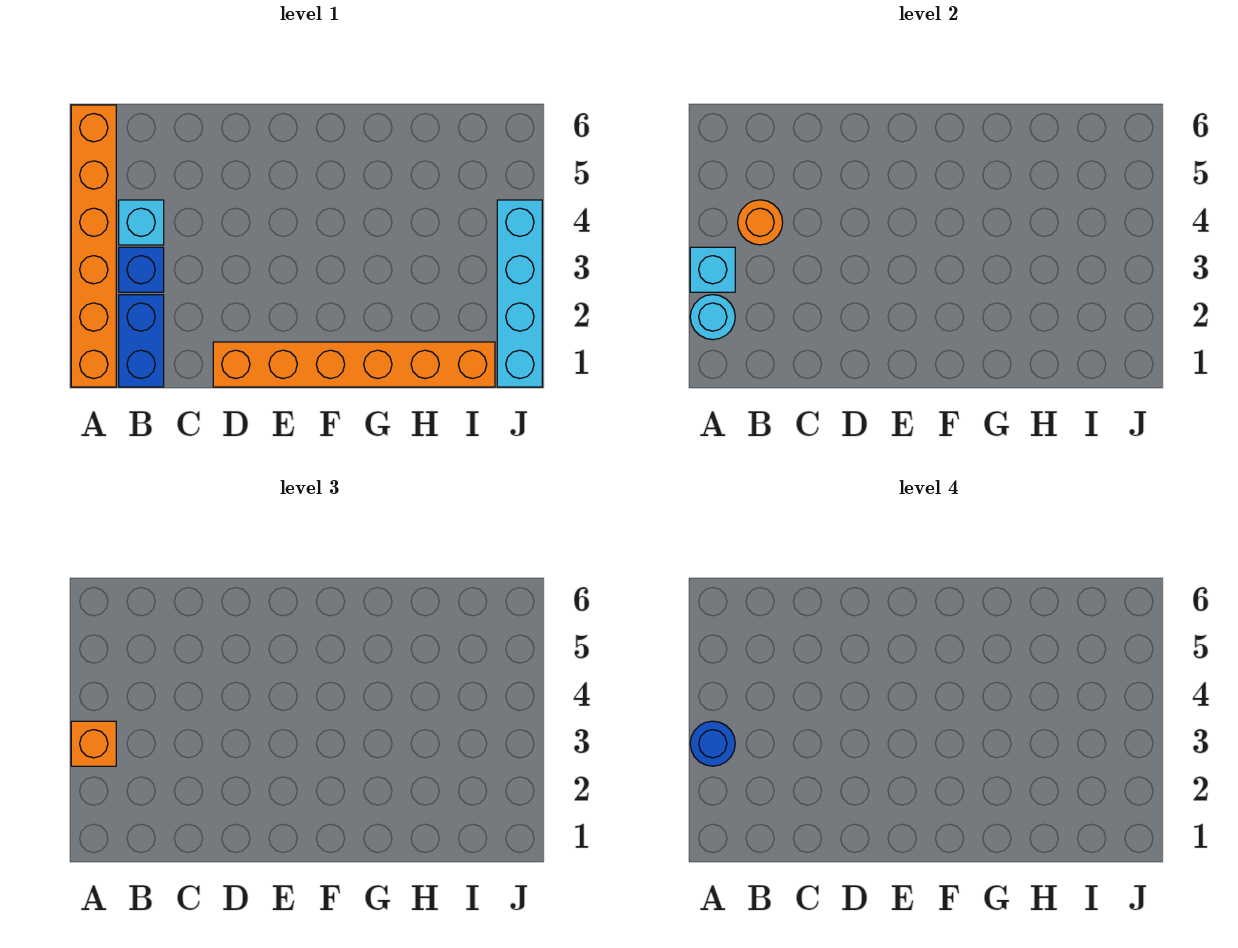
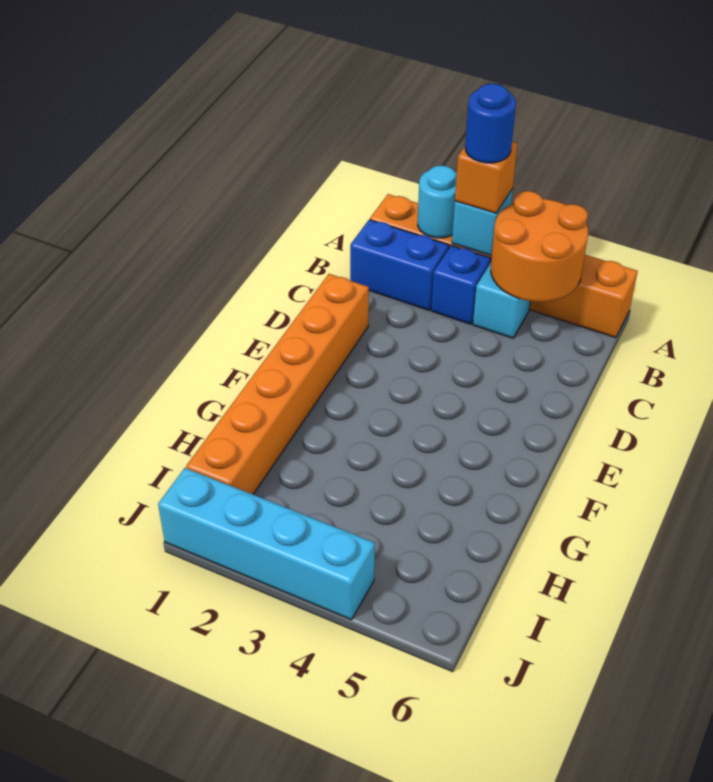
orange round brick B4 level 2 -> orange round brick A4:B5 level 2

